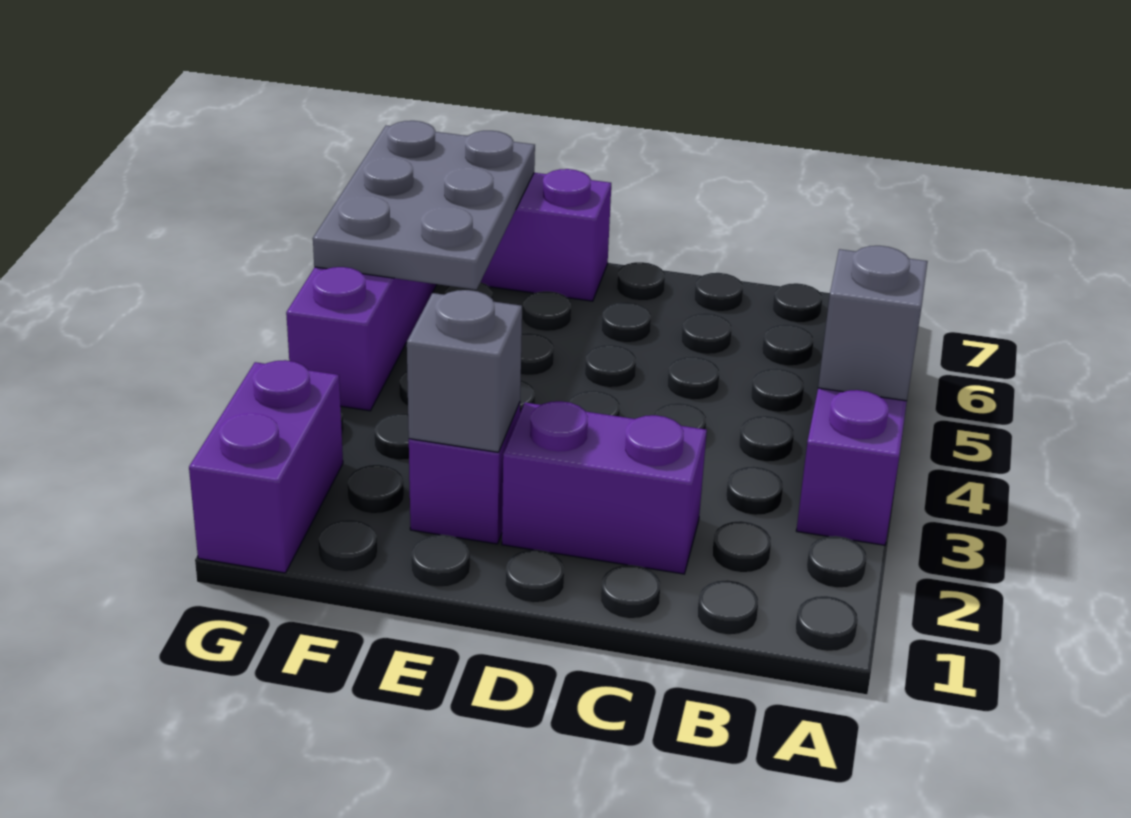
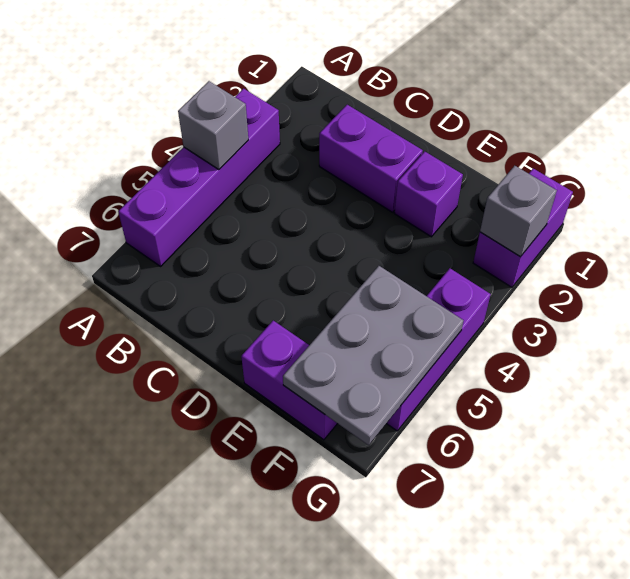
grey brick E2 level 2 -> grey brick G2 level 2

